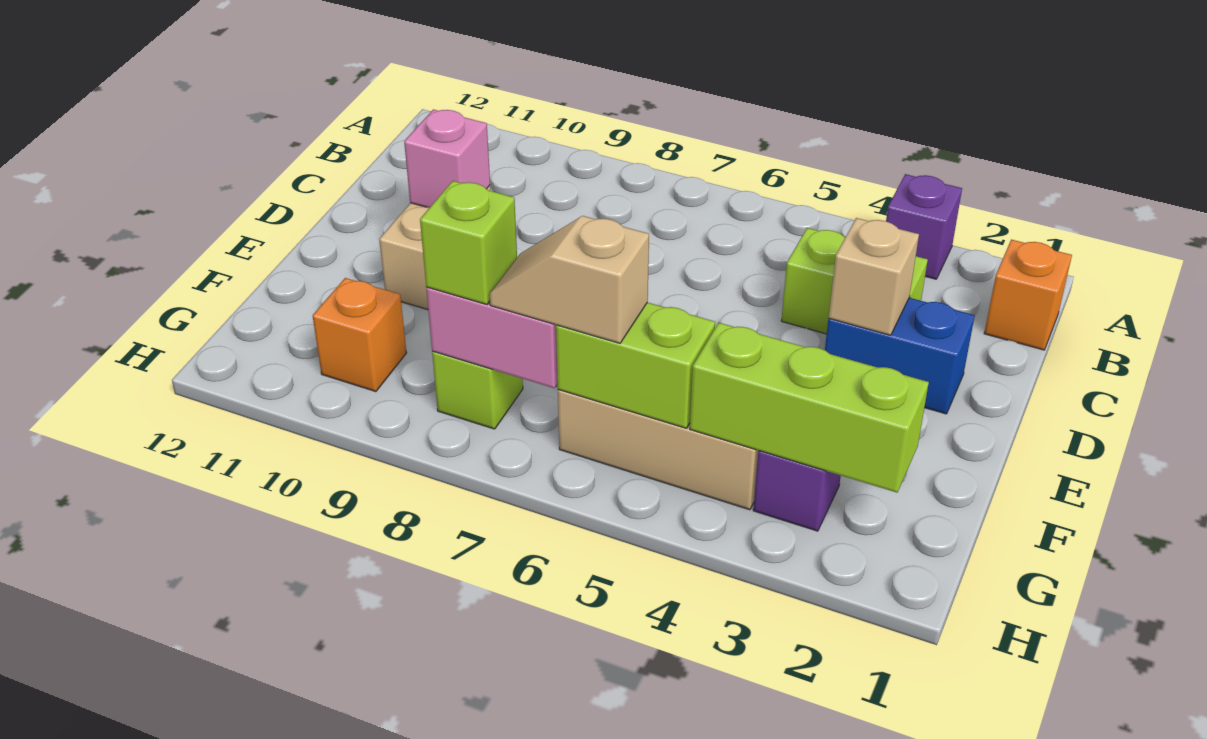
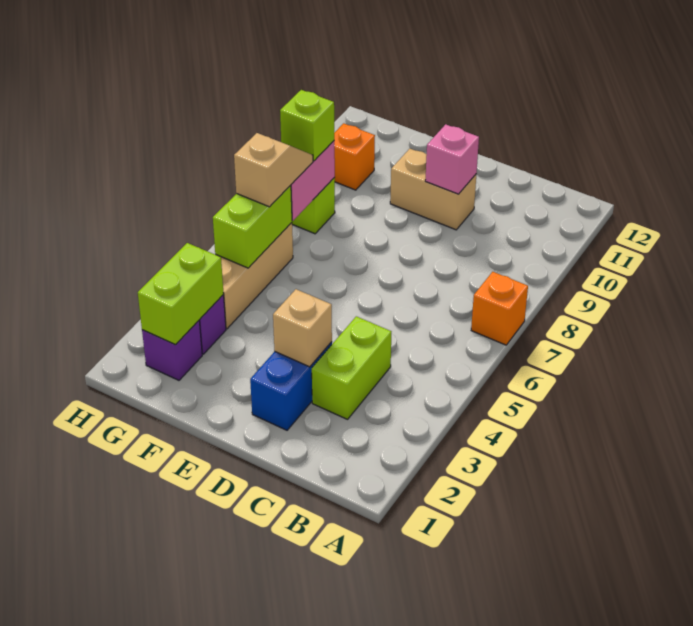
purple brick A3 level 1 -> purple brick G2 level 1
orange brick B1 level 1 -> orange brick A7 level 1
lime brick G2:G4 level 2 -> lime brick G2:G3 level 2

